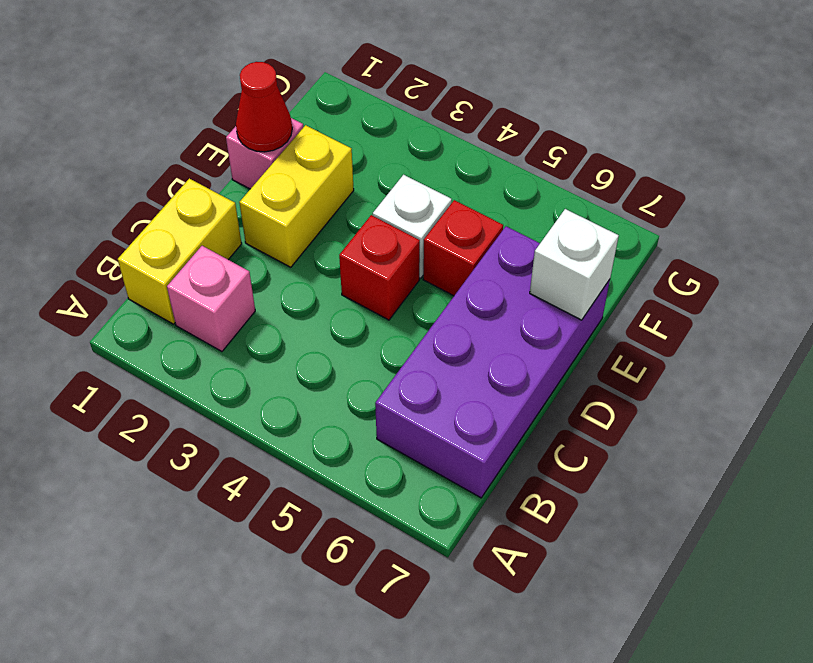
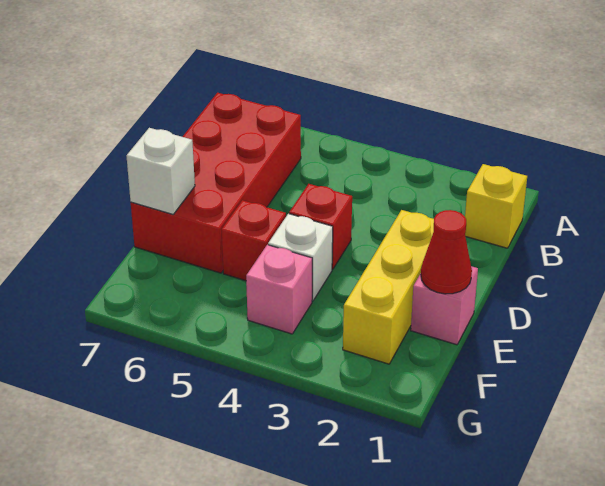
yellow brick B1:C1 level 1 -> yellow brick B1 level 1
pink brick B2 level 1 -> pink brick F4 level 1
purple brick B6:E7 level 1 -> red brick B6:E7 level 1
yellow brick D2:E2 level 1 -> yellow brick D2:F2 level 1

